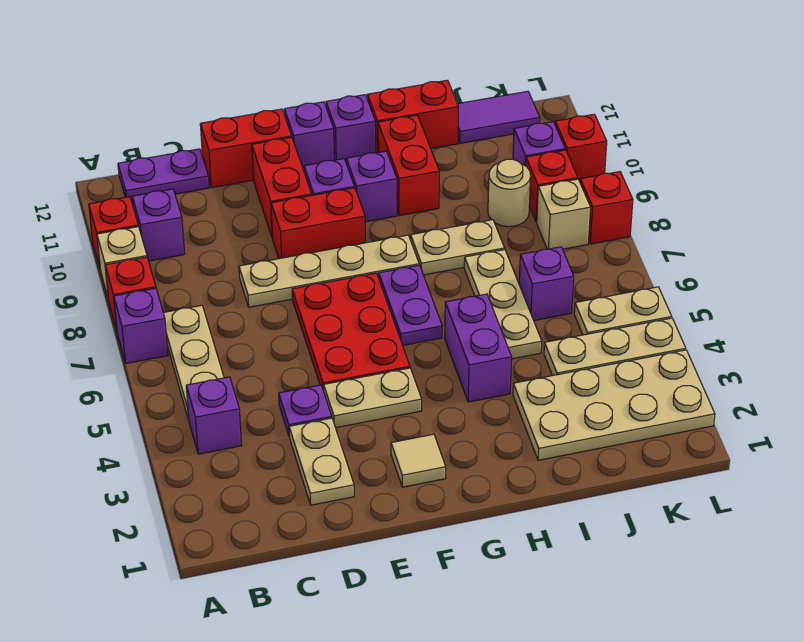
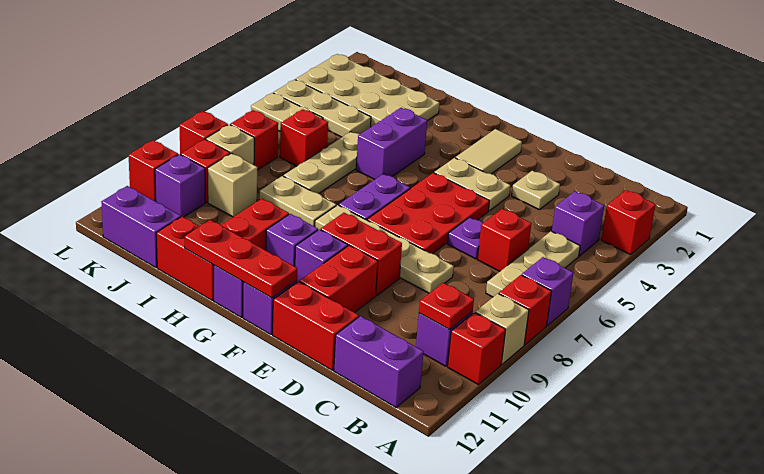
none -> red brick A3 level 1
none -> red plate B10 level 2
purple plate B12:C12 level 1 -> purple brick B12:C12 level 1
none -> red brick C6 level 1
tan plate D2:D3 level 1 -> tan plate D3 level 1
purple plate D4 level 1 -> purple plate D6 level 1
tan tile F2 level 1 -> tan tile F2:F3 level 1
none -> red plate F12:H12 level 2
purple brick J6 level 1 -> red brick J6 level 1
tan round brick J9 level 1 -> tan brick J9 level 1
purple tile J12:K12 level 1 -> purple brick J12:K12 level 1
none -> red brick K7 level 1

